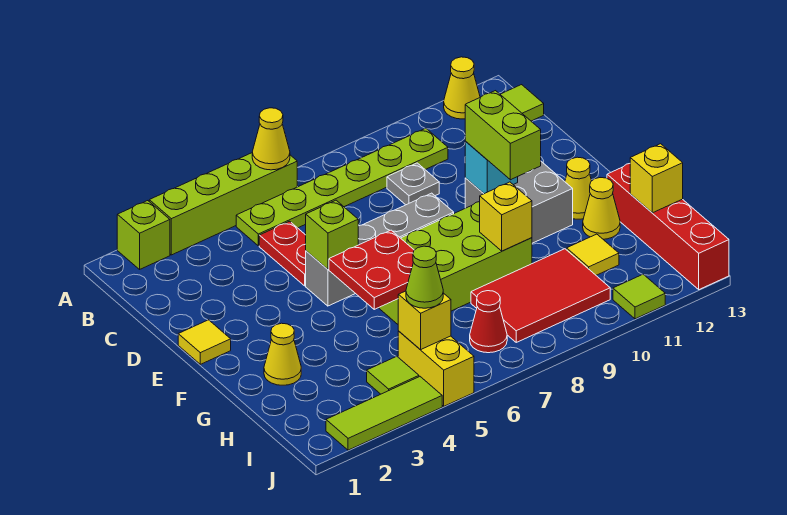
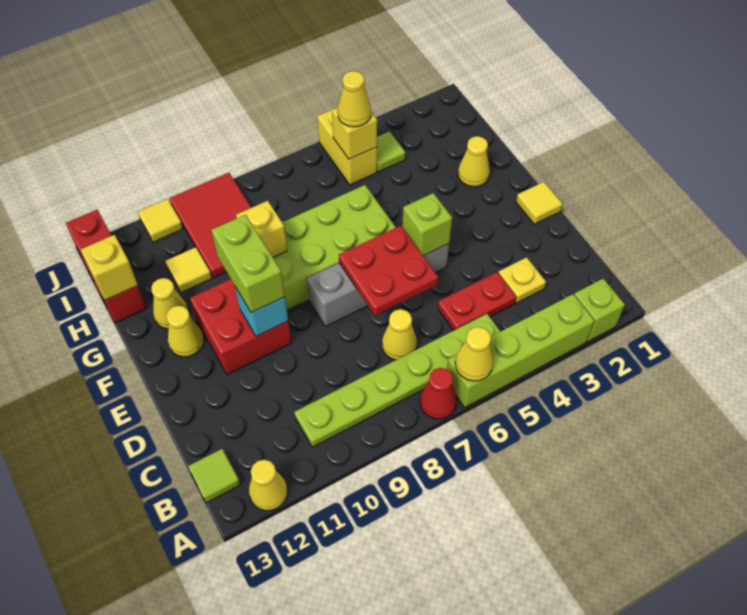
none -> yellow plate C3 level 1
red plate C5:D5 level 1 -> red plate C4:C5 level 1
none -> yellow cone C7 level 1
grey plate C9 level 1 -> none
grey brick E10:F11 level 1 -> red brick E10:F11 level 1
red plate F5:G6 level 2 -> red plate D6:E7 level 2
red brick G13:J13 level 1 -> red brick H13:J13 level 1
red tile H8:I10 level 1 -> red tile H9:J10 level 1
lime cone I5 level 3 -> yellow cone I5 level 3
red cone I7 level 1 -> red cone A7 level 1
lime tile J2:J4 level 1 -> none
lime tile J11 level 1 -> yellow tile J11 level 1

